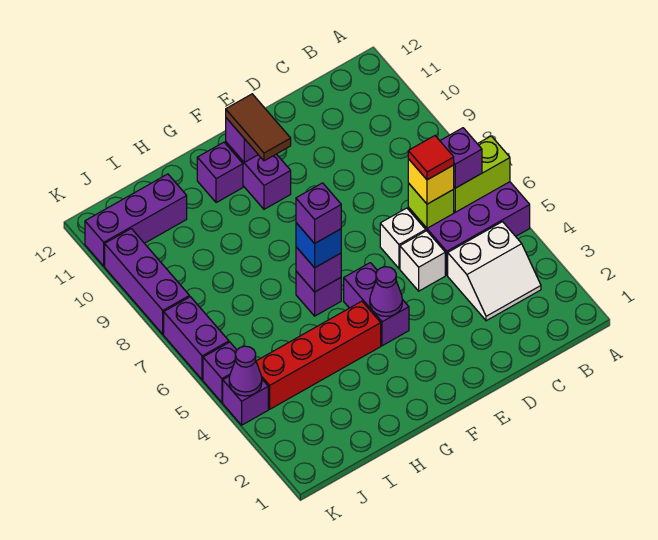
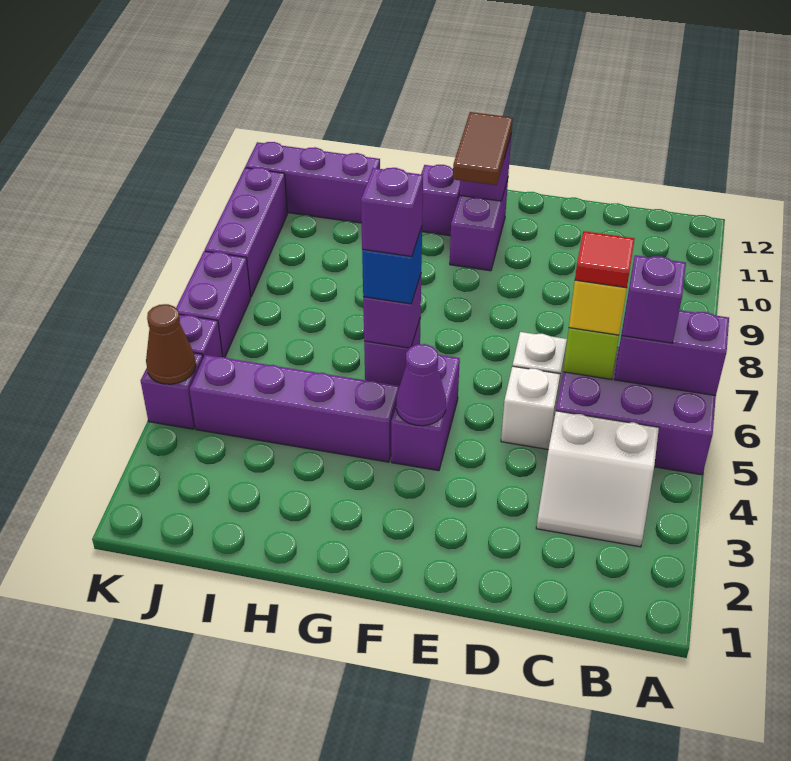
lime brick A6:B6 level 2 -> purple brick A6:B6 level 2
red brick G4:J4 level 1 -> purple brick G4:J4 level 1
purple cone K4 level 2 -> brown cone K4 level 2

